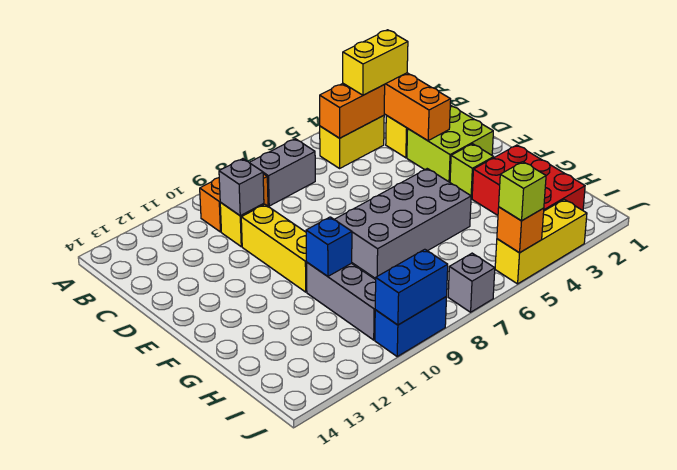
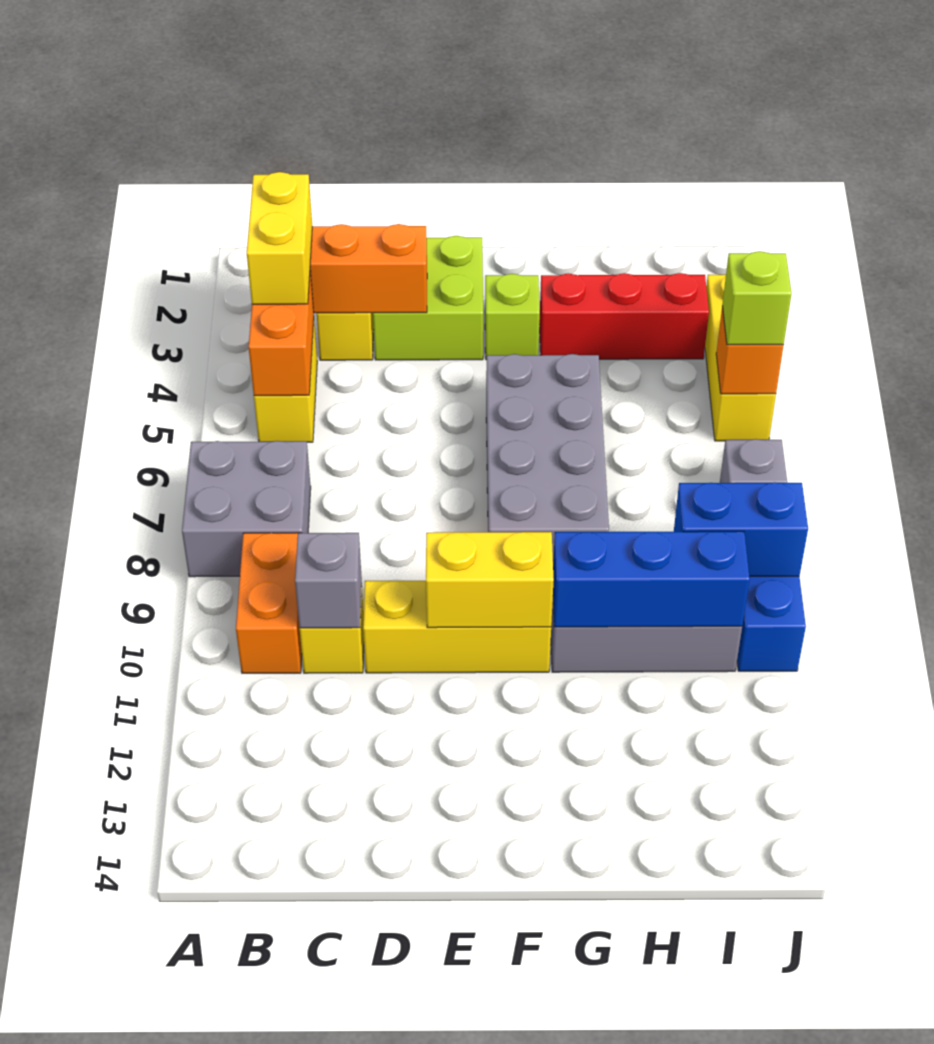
grey brick B7:B8 level 1 -> grey brick A7:B8 level 1
none -> yellow brick E10:F10 level 2
red brick G2:I3 level 1 -> red brick G3:I3 level 1
blue brick G10 level 2 -> blue brick G10:I10 level 2
blue brick J9:J10 level 2 -> blue brick I9:J9 level 2

